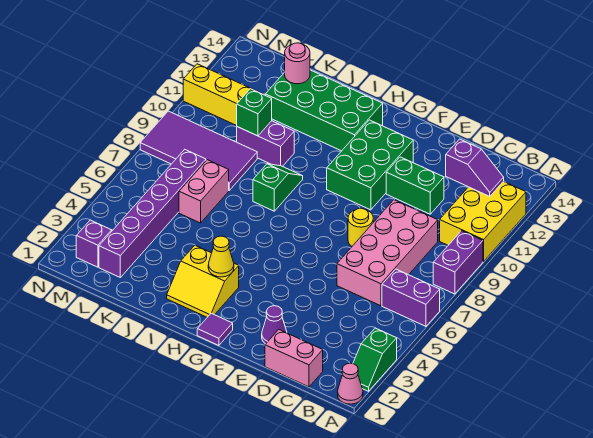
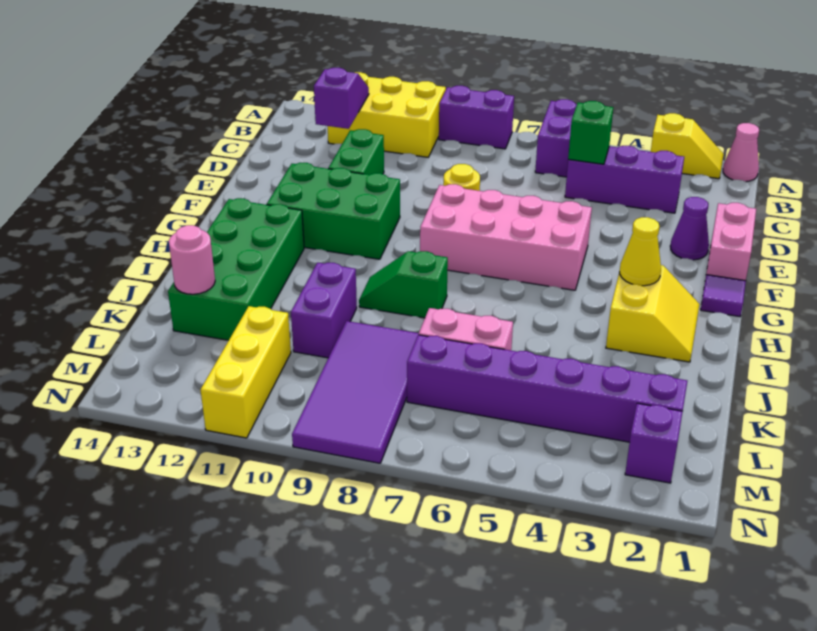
green slope A2:A3 level 1 top 3 -> yellow slope A2:A3 level 1 top 3
pink brick C1:D1 level 1 -> pink brick E1:F1 level 1
none -> purple brick C3:C5 level 1
pink brick C6:D9 level 1 -> pink brick F5:G8 level 1
green brick K10 level 2 -> green brick C5 level 2

